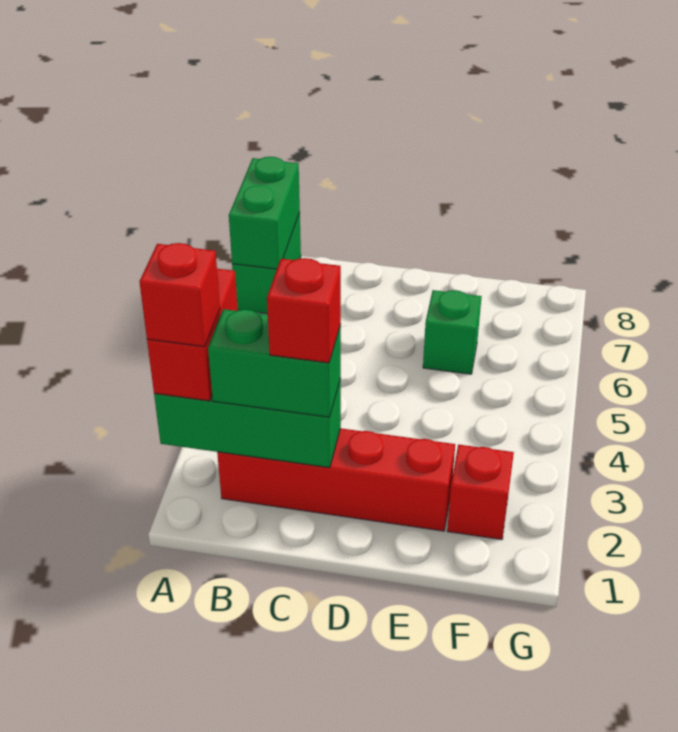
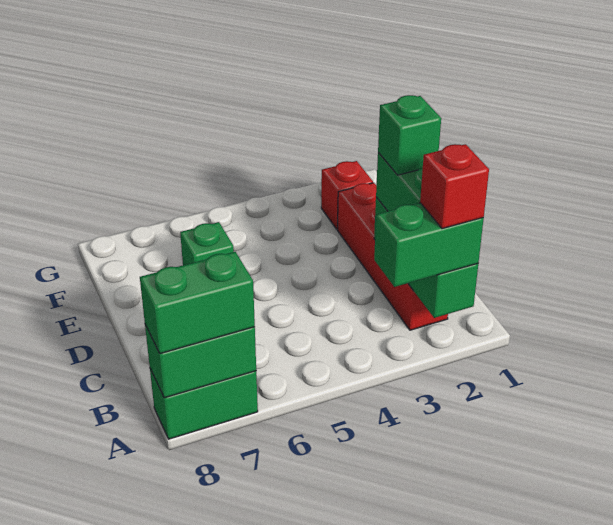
red brick A2:A3 level 3 -> green brick A2:A3 level 3
none -> green brick A7:A8 level 3
red brick C2 level 4 -> green brick C2 level 4

